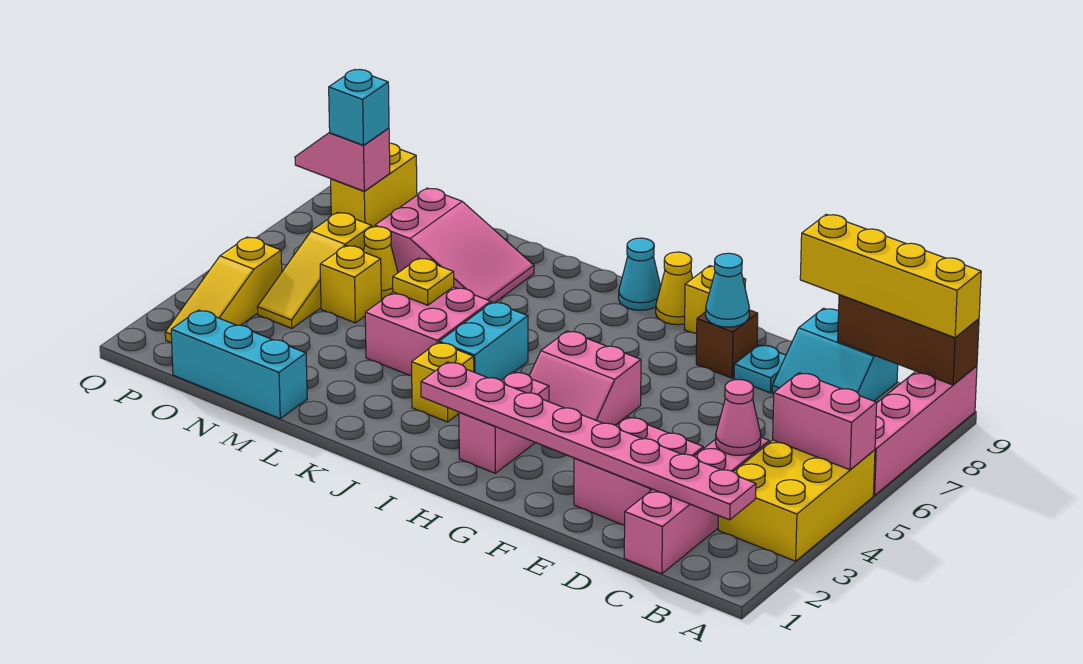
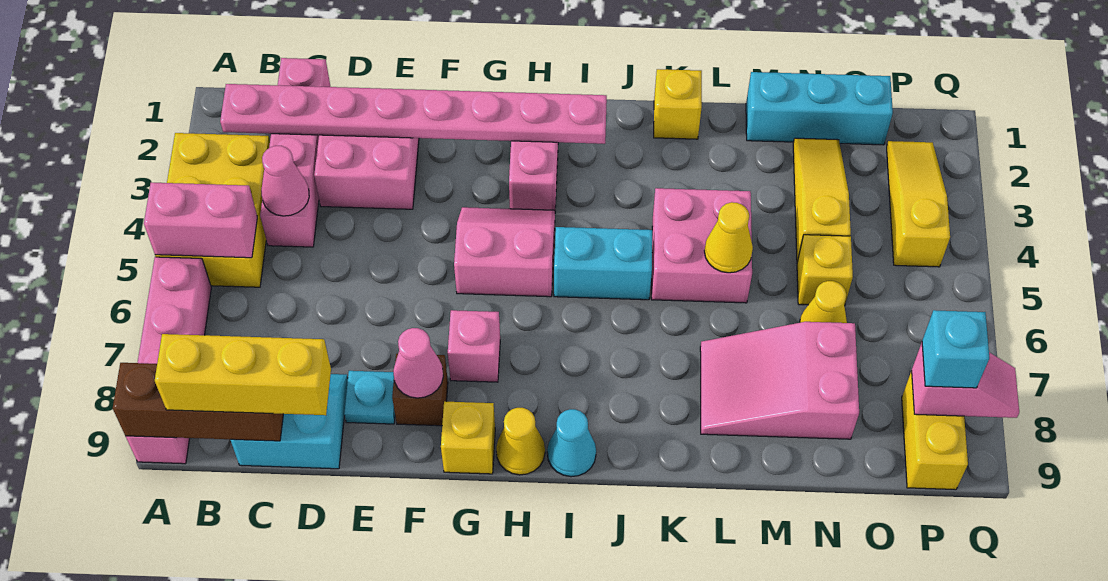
yellow brick A9:D9 level 3 -> yellow brick B9:D9 level 3
cyan cone F8 level 2 -> pink cone F8 level 2
none -> pink brick G7 level 1
yellow brick J3 level 1 -> yellow brick K1 level 1
cyan brick J4:J5 level 1 -> cyan brick I5:J5 level 1
yellow plate L5 level 2 -> yellow cone L5 level 2
yellow slope O4:O6 level 1 top 6 -> yellow slope N2:N4 level 1 top 4

